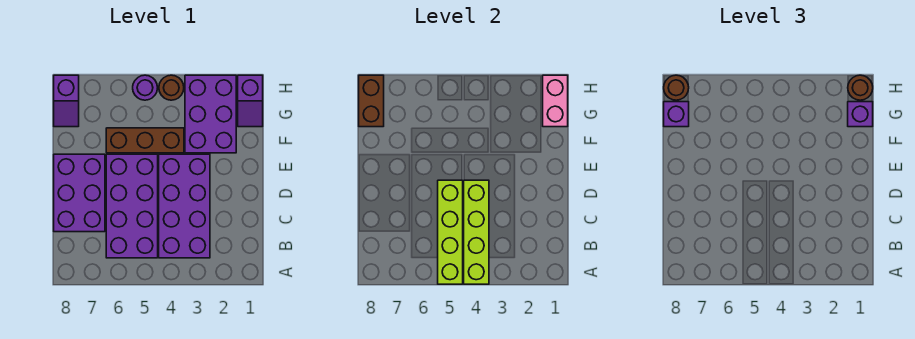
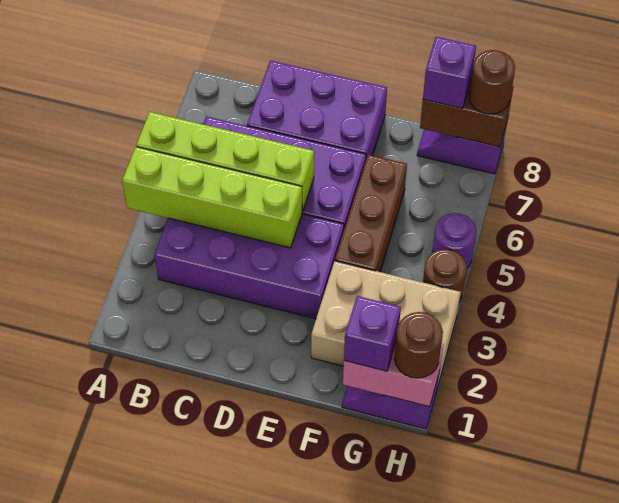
purple brick F2:H3 level 1 -> tan brick F2:H3 level 1

